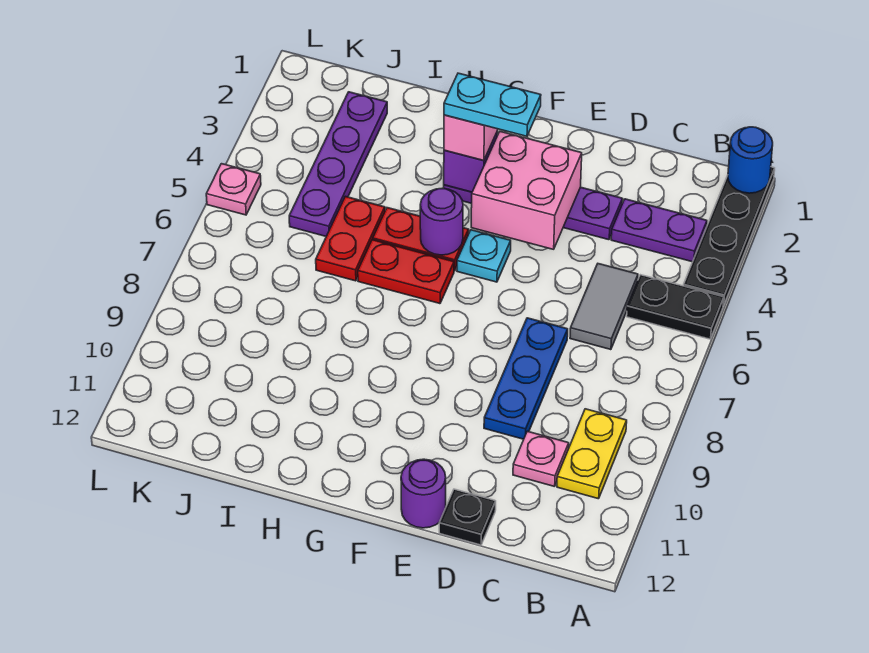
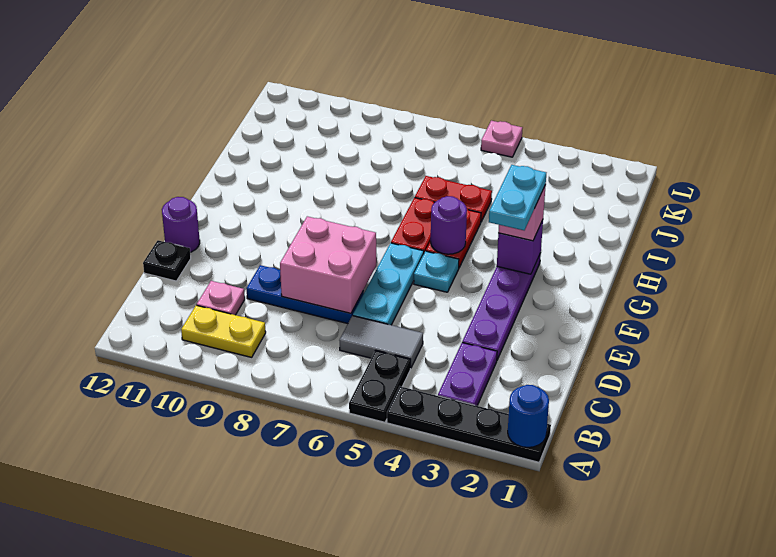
none -> cyan plate D6:F6 level 1
pink brick E3:F4 level 2 -> pink brick D7:E8 level 2
purple plate J2:J5 level 1 -> none

